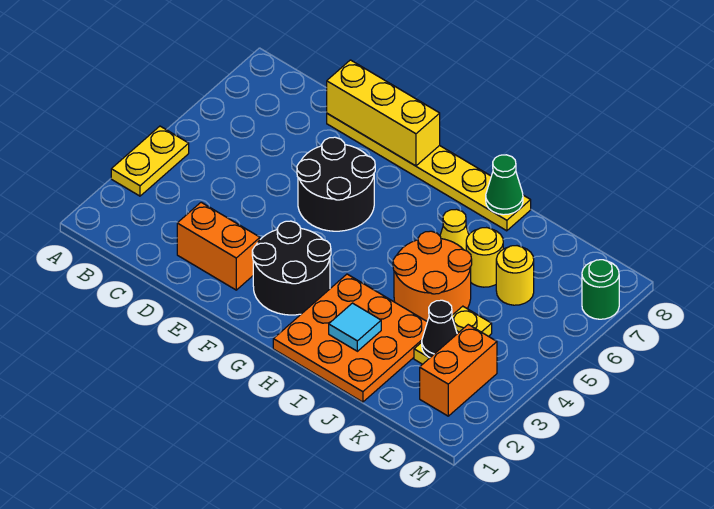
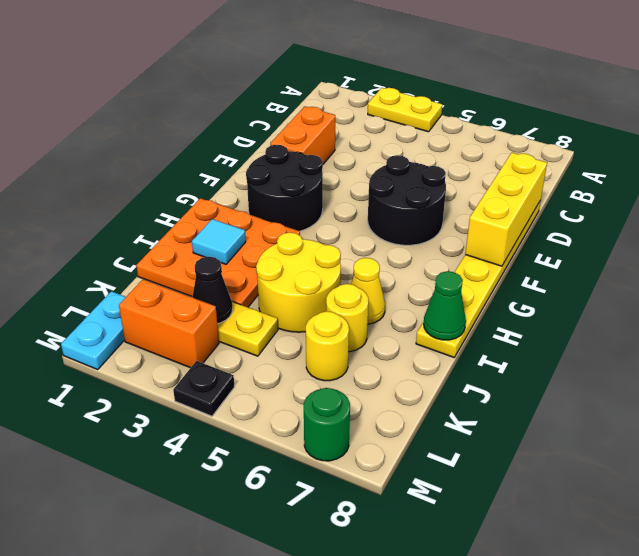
orange round brick I4:J5 level 1 -> yellow round brick I4:J5 level 1
none -> cyan plate L1:M1 level 1
none -> black plate M4 level 1

